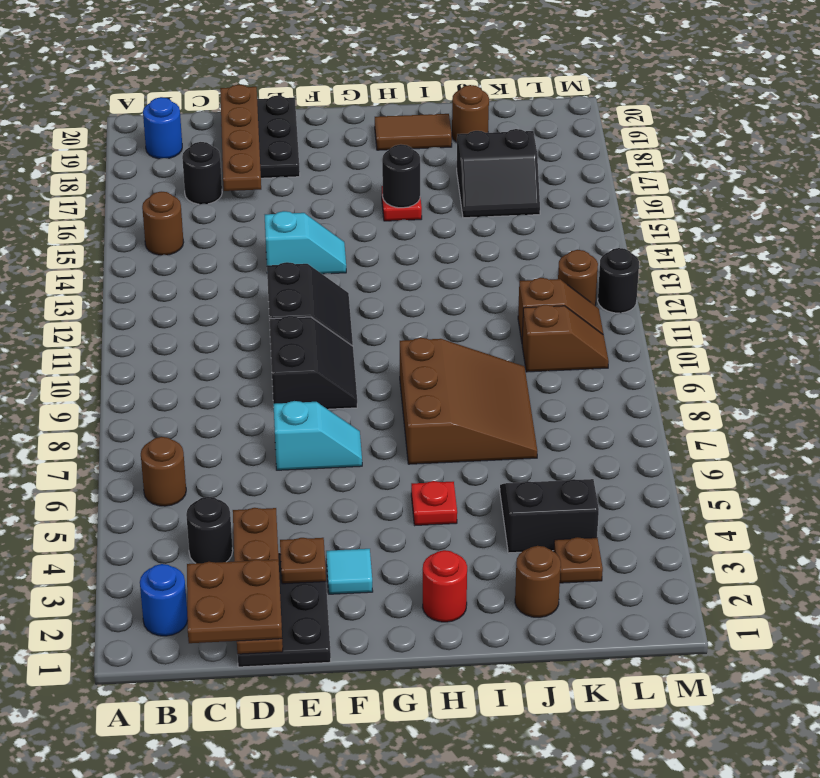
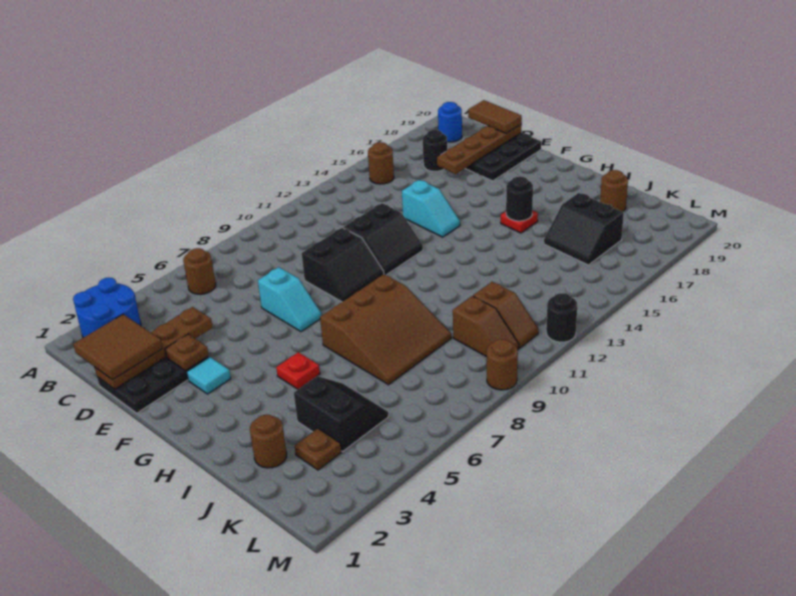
blue round brick B2 level 1 -> blue round brick A2:B3 level 1
brown plate C1:D2 level 3 -> brown tile C1:D2 level 3
black round brick C4 level 1 -> none
red round brick H2 level 1 -> none
brown tile H19:I19 level 1 -> brown tile C20:D20 level 3
brown round brick L12 level 1 -> brown round brick M9 level 1

